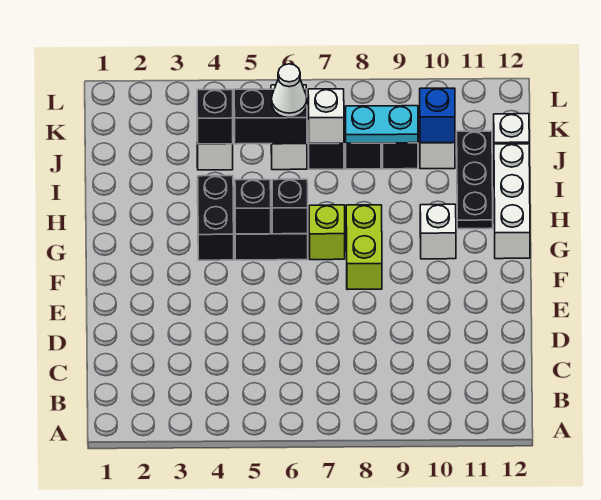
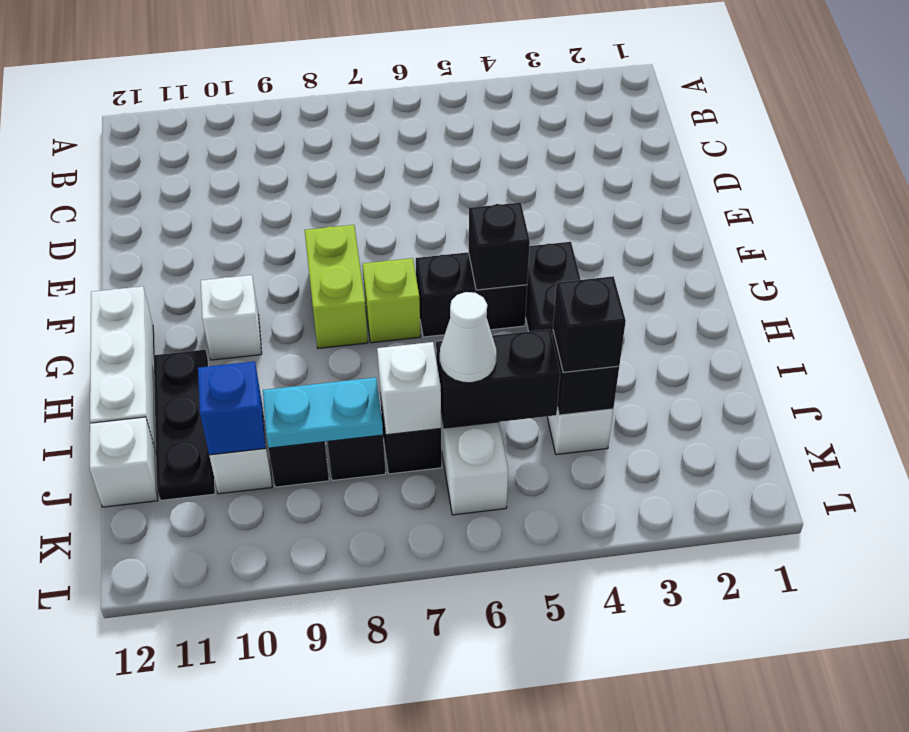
black brick G6 level 2 -> black brick J4 level 3

